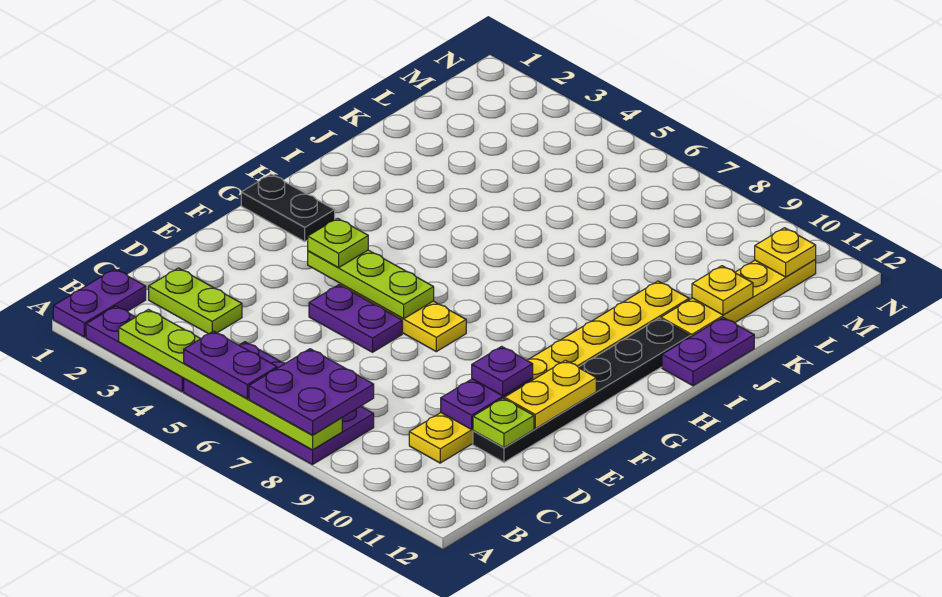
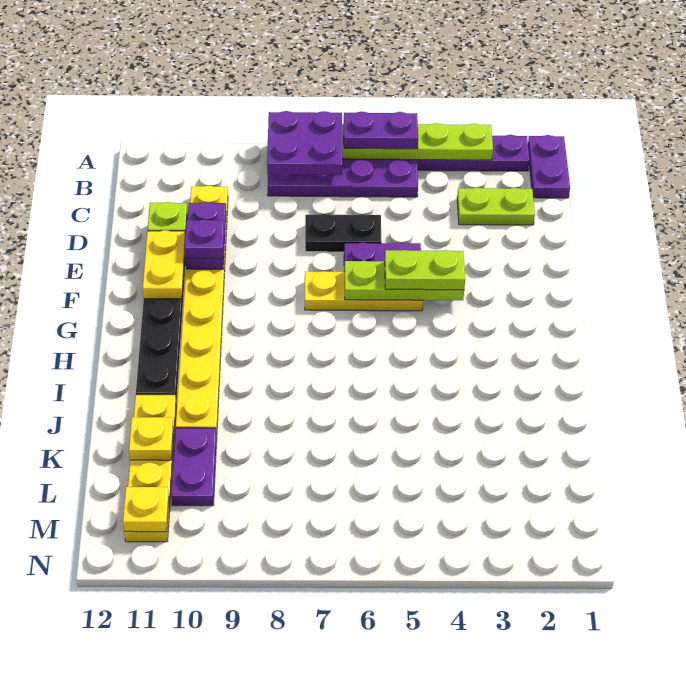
lime plate F4 level 3 -> lime plate F4:F5 level 3
black plate G1:G2 level 1 -> black plate D6:D7 level 1
purple plate I12:J12 level 1 -> purple plate K10:L10 level 1

